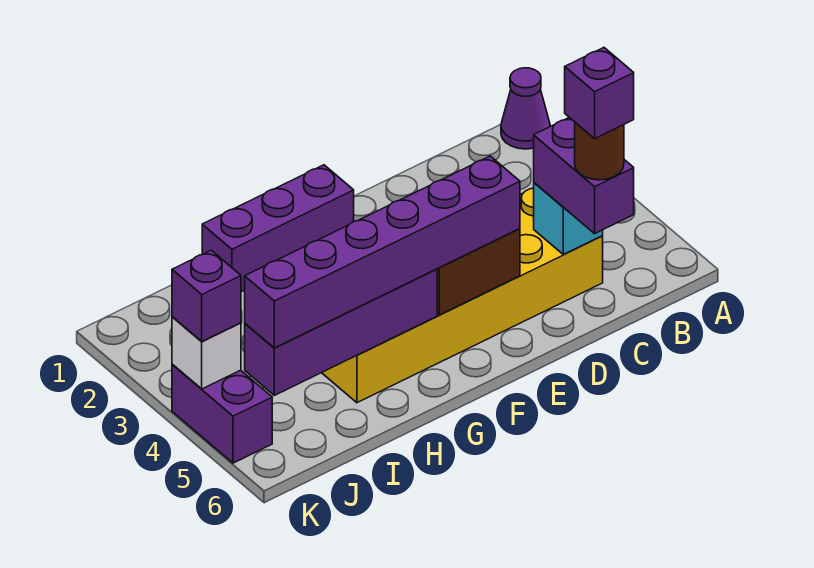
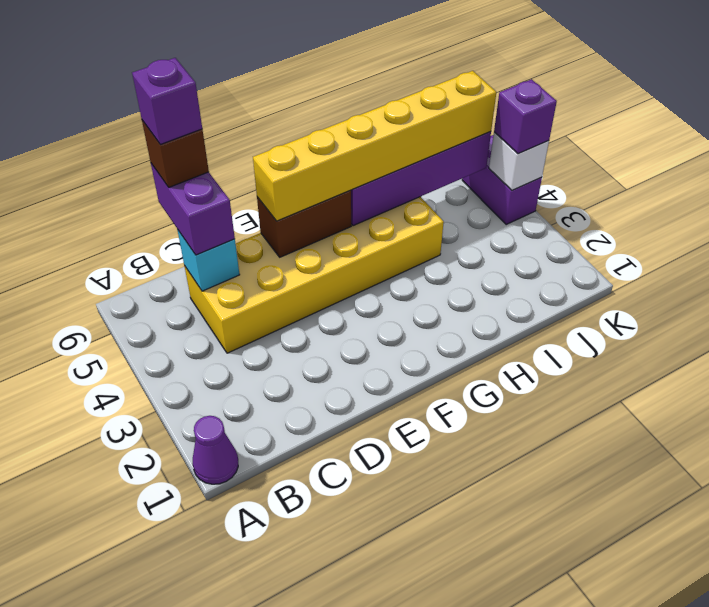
brown round brick C6 level 4 -> brown brick C6 level 4
purple brick E5:J5 level 3 -> yellow brick E5:J5 level 3
purple brick F1:H1 level 1 -> none

